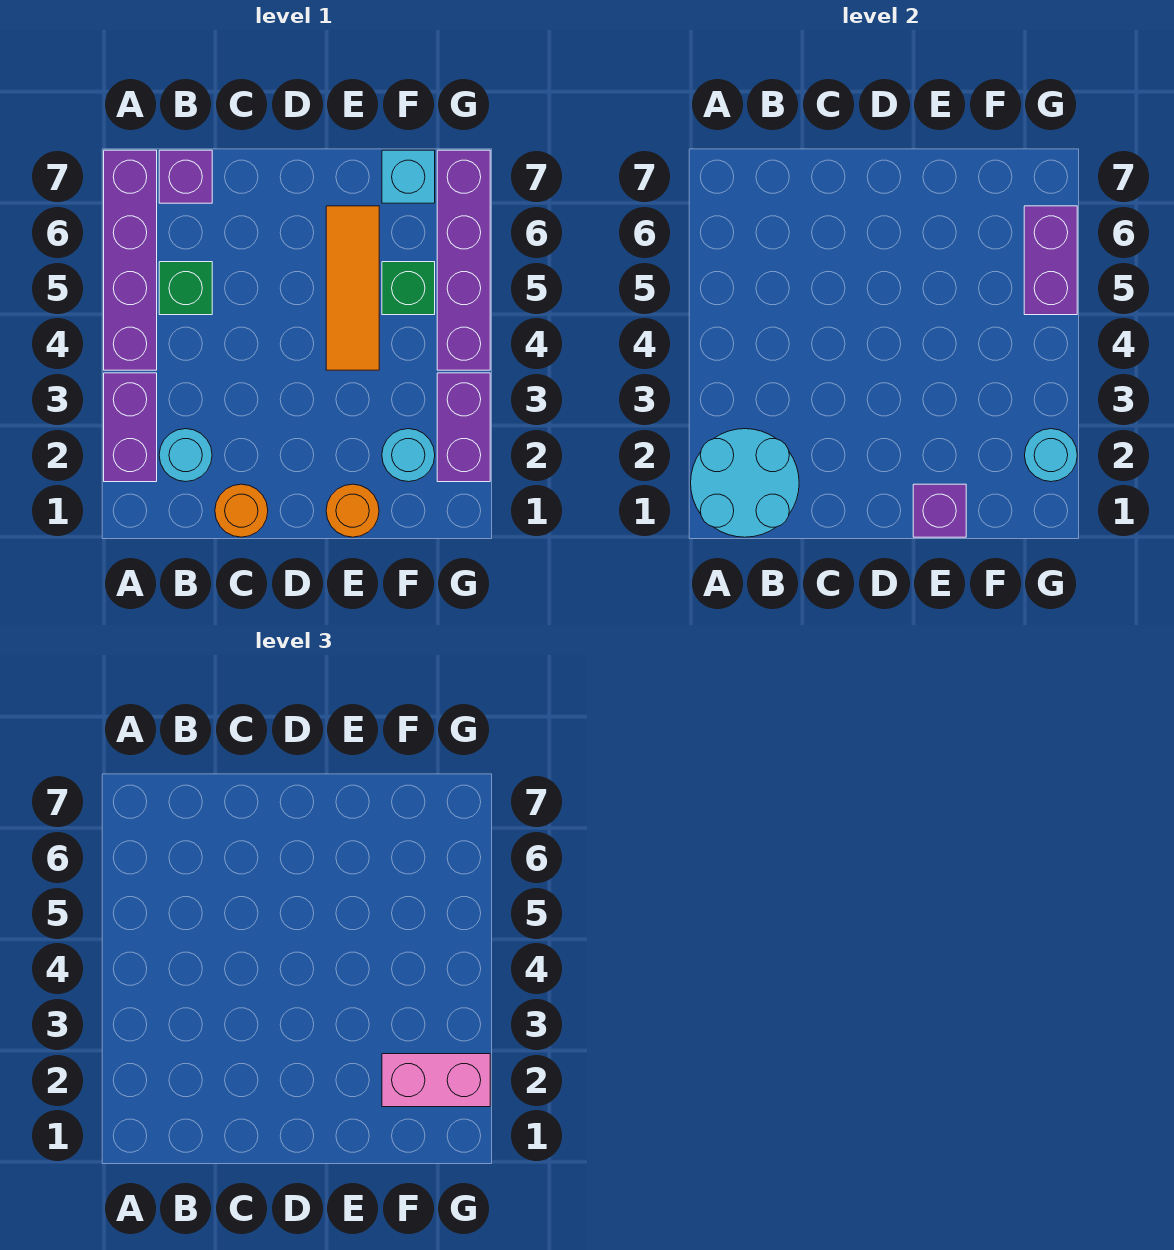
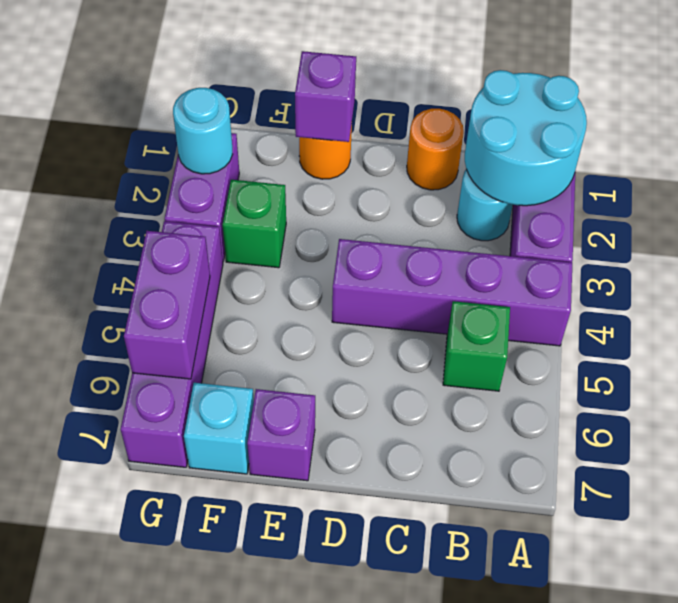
purple brick A4:A7 level 1 -> purple brick A4:D4 level 1
purple brick B7 level 1 -> purple brick E7 level 1
orange tile E4:E6 level 1 -> none
cyan round brick F2 level 1 -> none
pink brick F2:G2 level 3 -> none
green brick F5 level 1 -> green brick F3 level 1

